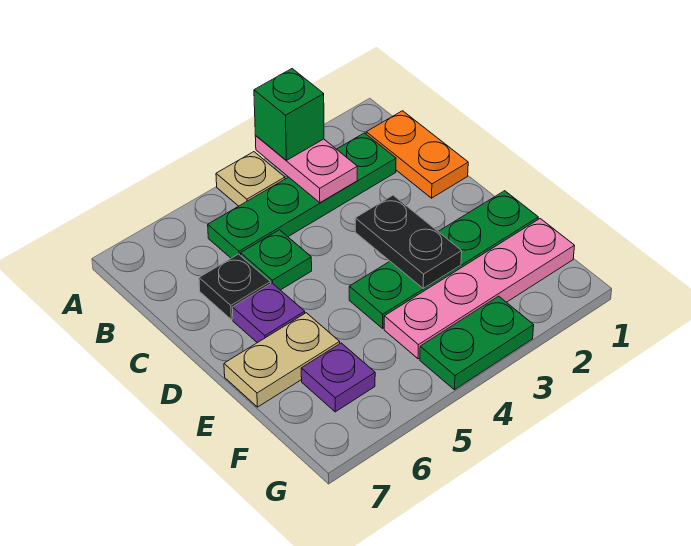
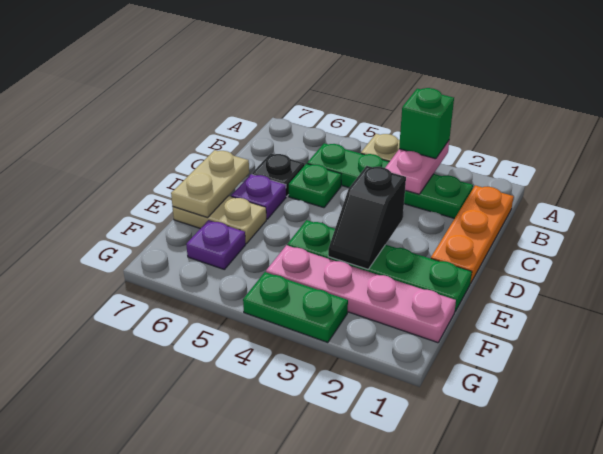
orange plate B1:C1 level 1 -> orange plate B1:D1 level 1
black plate D3:E3 level 2 -> black slope D3:E3 level 2 top D
none -> tan plate D7:E7 level 2

